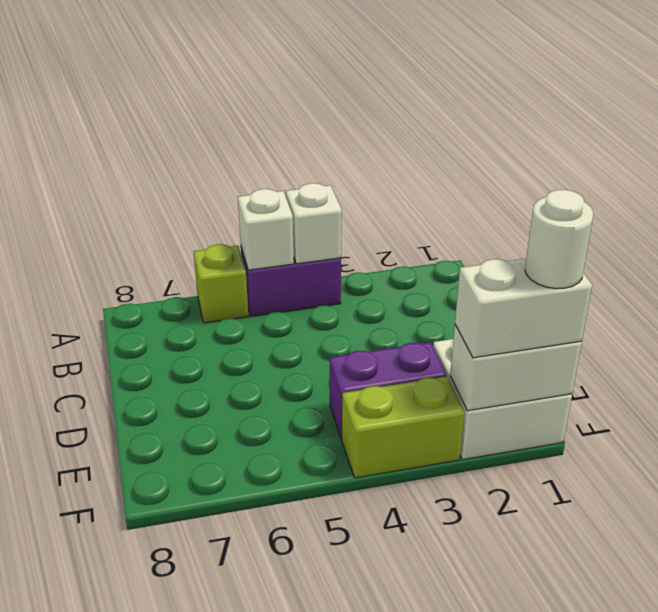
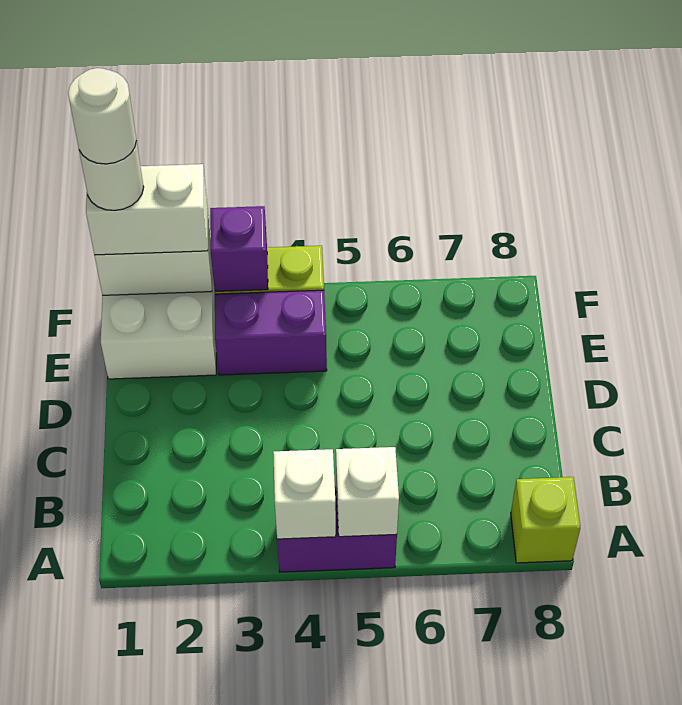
lime brick A6 level 1 -> lime brick A8 level 1
none -> white round brick F1 level 5
none -> purple brick F3 level 2

